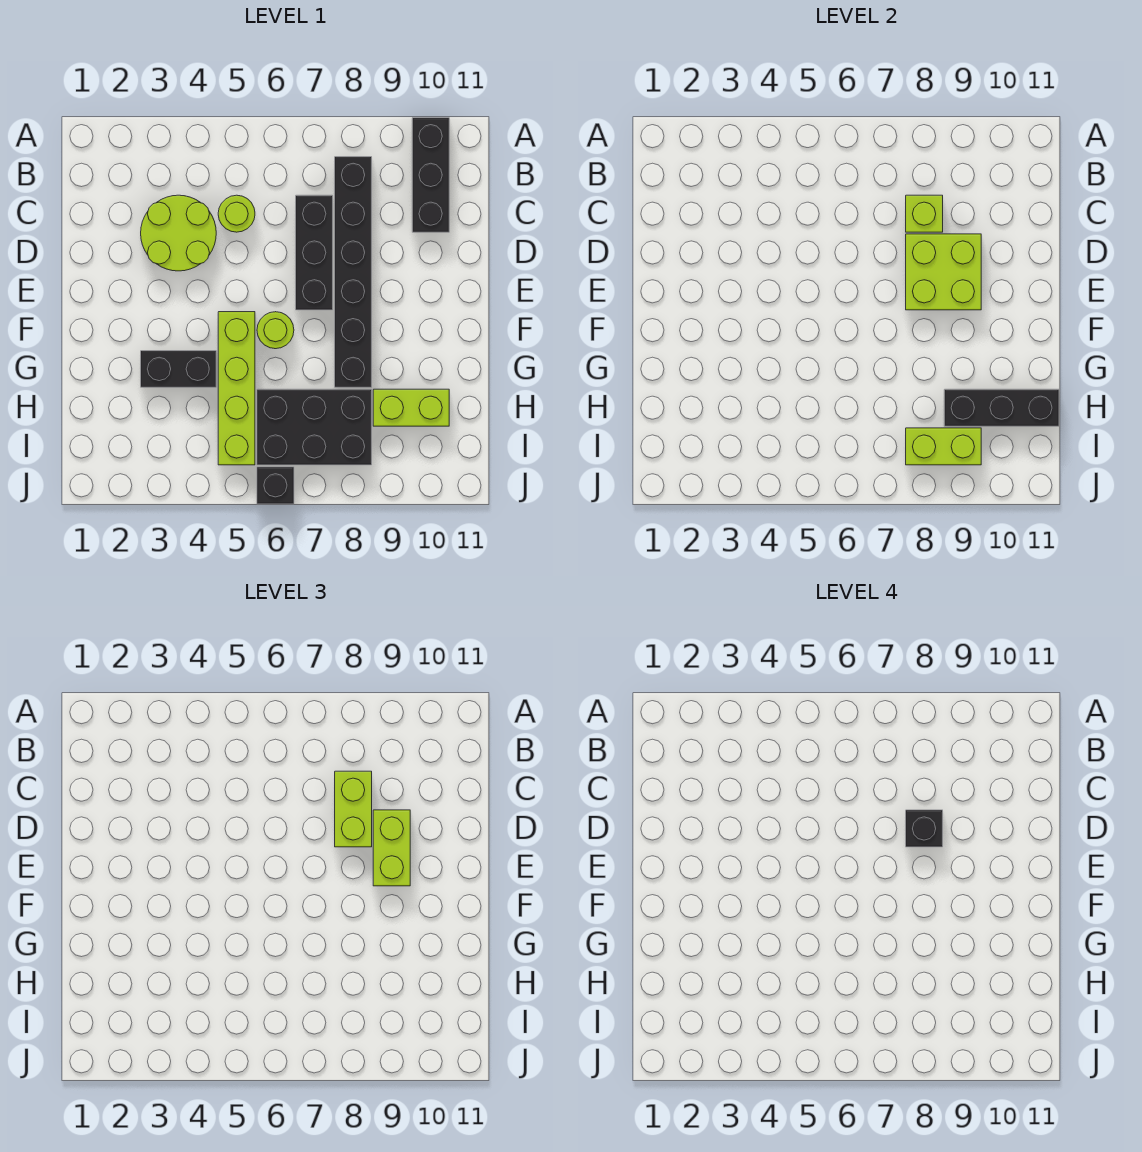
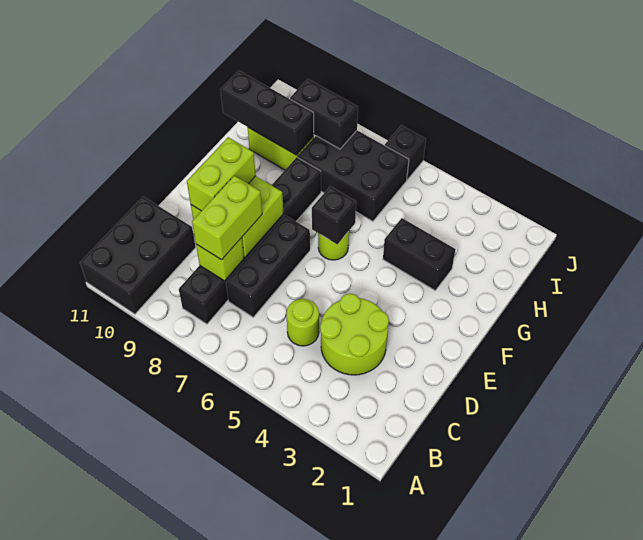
black brick A10:C10 level 1 -> black brick A10:C11 level 1
black brick D8 level 4 -> black brick F6 level 2
lime brick F5:I5 level 1 -> none
lime brick I8:I9 level 2 -> black brick I8:I9 level 2

